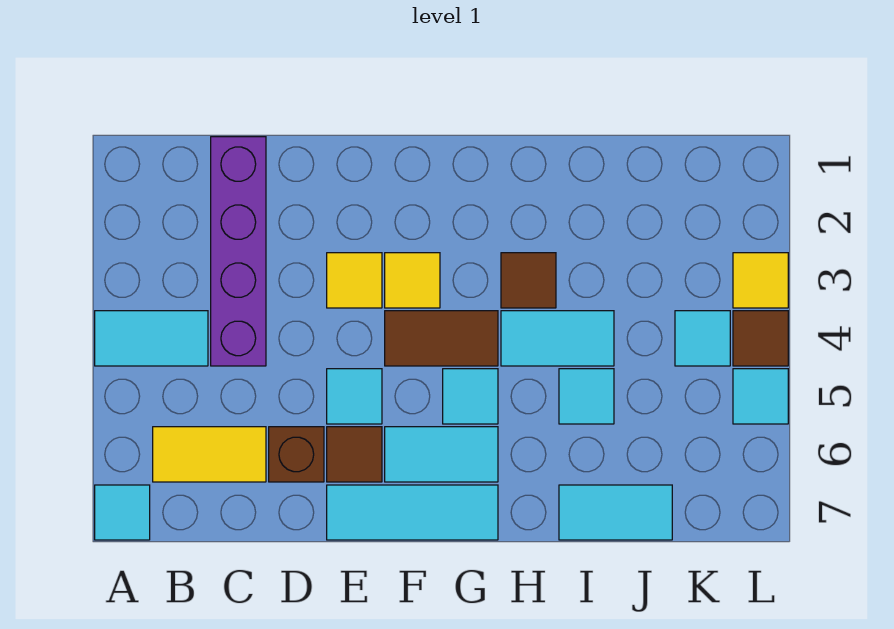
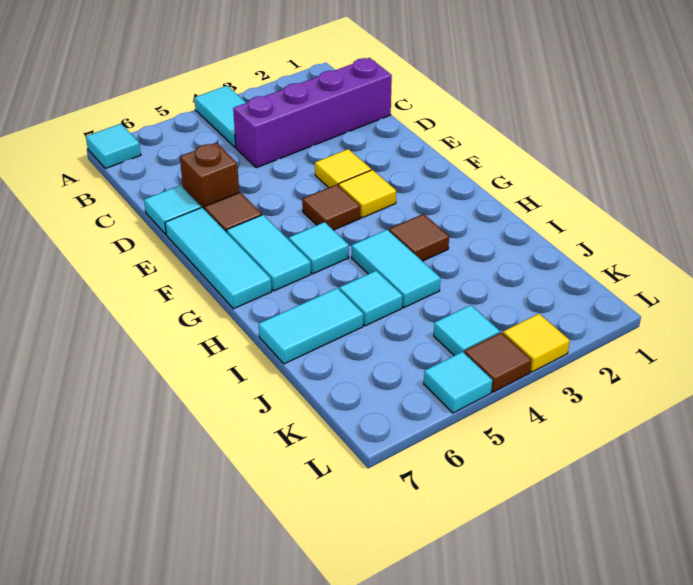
yellow tile B6:C6 level 1 -> none
cyan tile E5 level 1 -> cyan tile D7 level 1
brown tile F4:G4 level 1 -> brown tile F4 level 1
cyan tile I7:J7 level 1 -> cyan tile I6:I7 level 1

